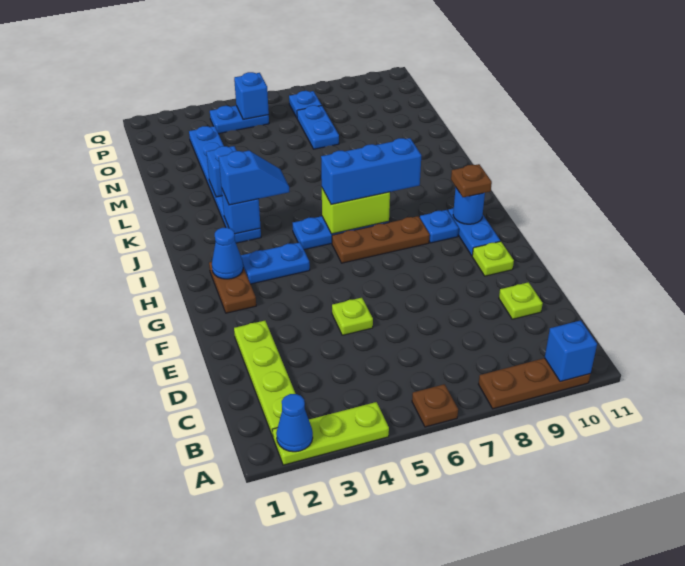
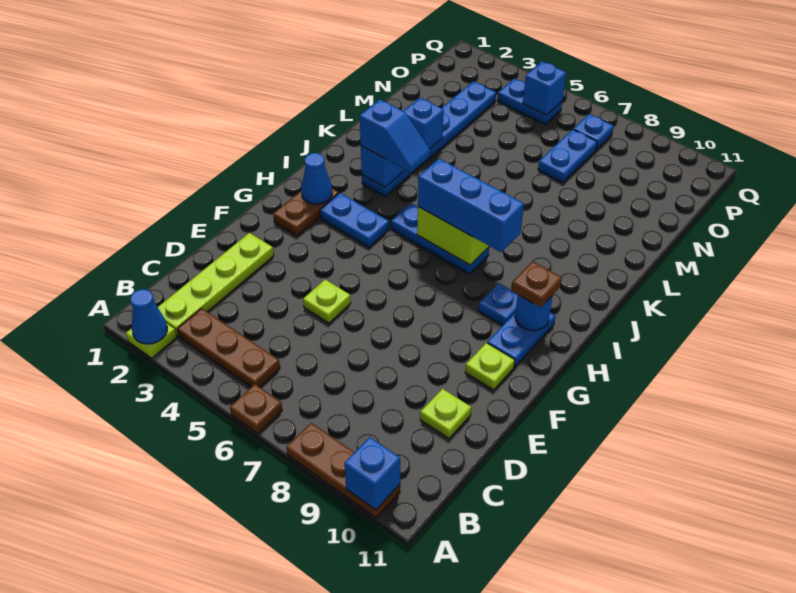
lime plate A2:A4 level 1 -> lime plate A2 level 1
brown plate H6:H8 level 1 -> brown plate B3:B5 level 1

